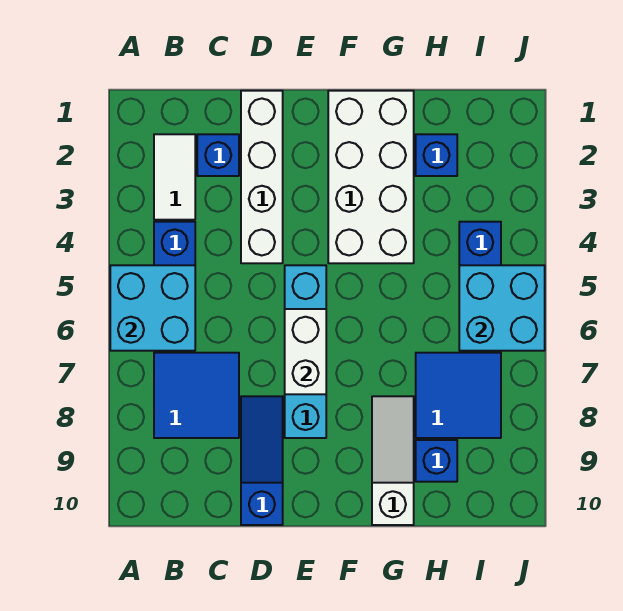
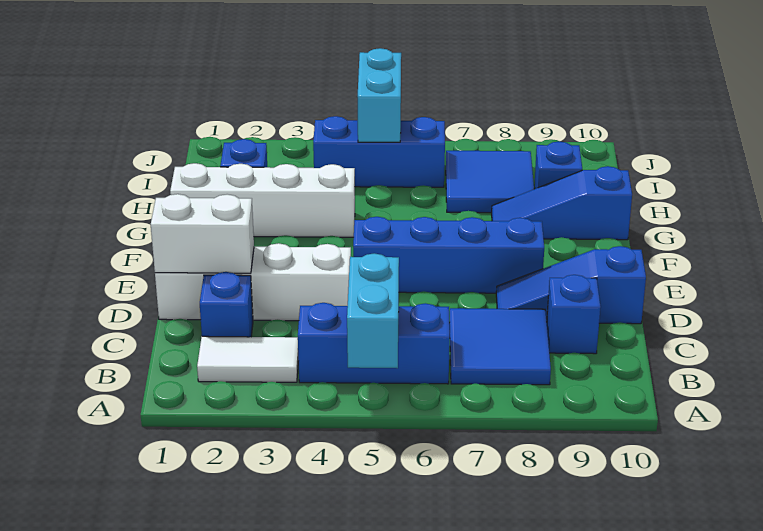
cyan brick A5:B6 level 2 -> cyan brick A5:B5 level 2
none -> blue brick C9 level 1
cyan brick E5:E8 level 1 -> blue brick E5:E8 level 1
white brick E6:E7 level 2 -> white brick D1:D2 level 2
white brick F1:G4 level 1 -> white brick G1:G4 level 1
white slope G8:G10 level 1 top 10 -> blue slope G8:G10 level 1 top 10
cyan brick I5:J6 level 2 -> cyan brick I5:J5 level 2

